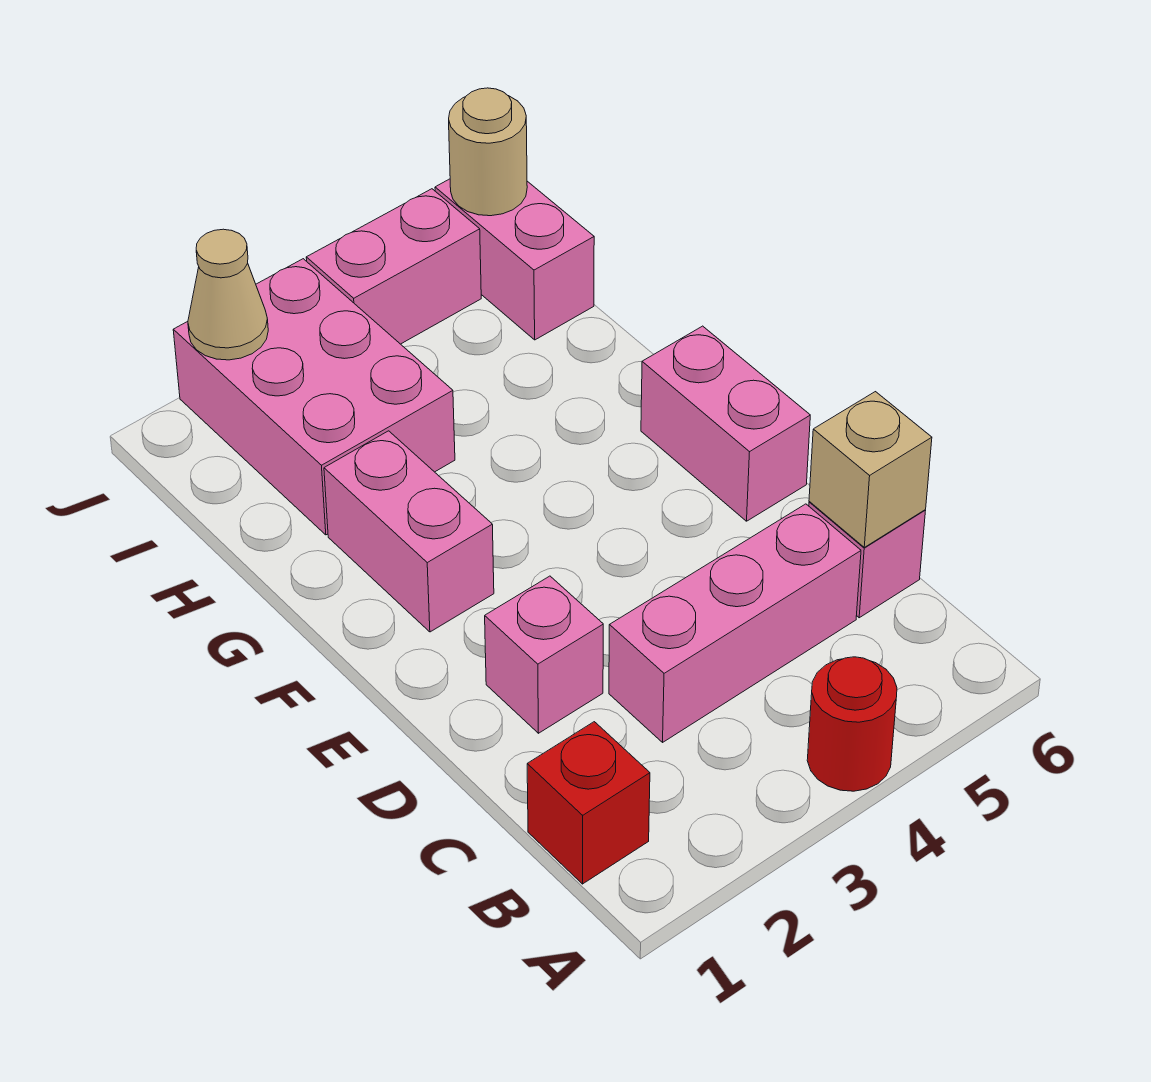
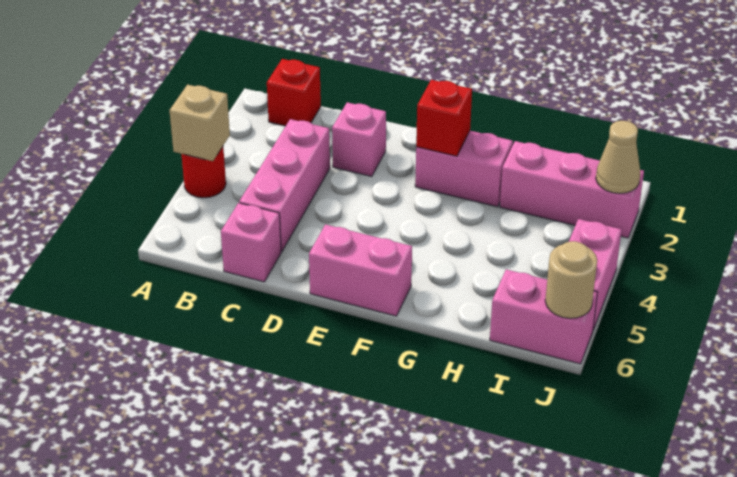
tan brick C6 level 2 -> tan brick A4 level 2
none -> red brick F2 level 2
pink brick H2:J3 level 1 -> pink brick H2:J2 level 1

